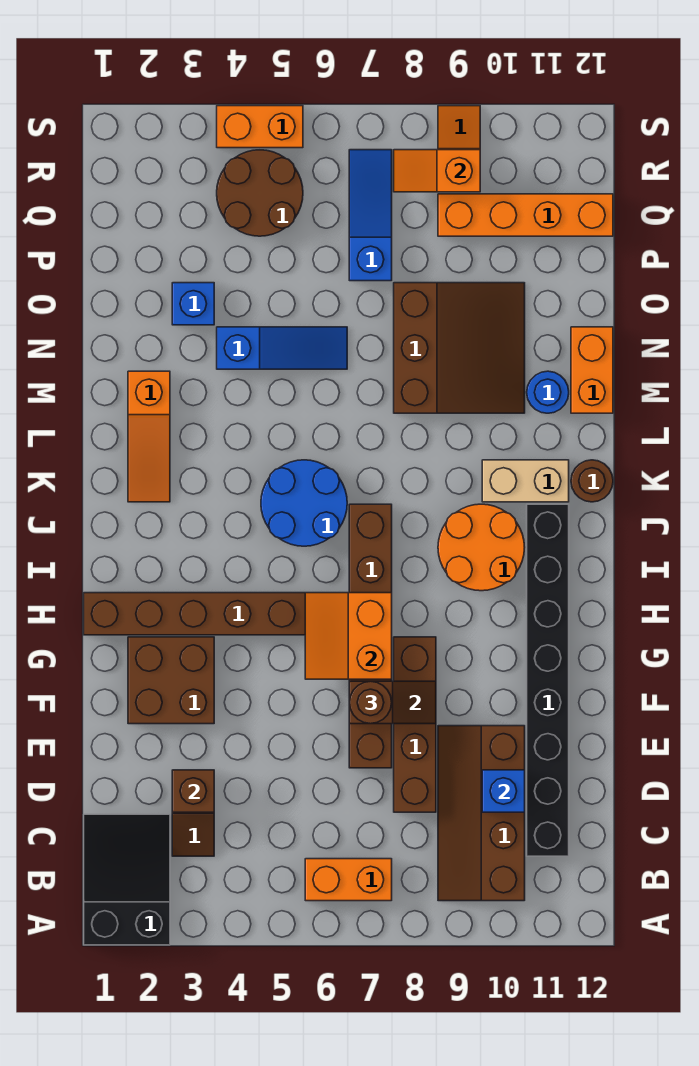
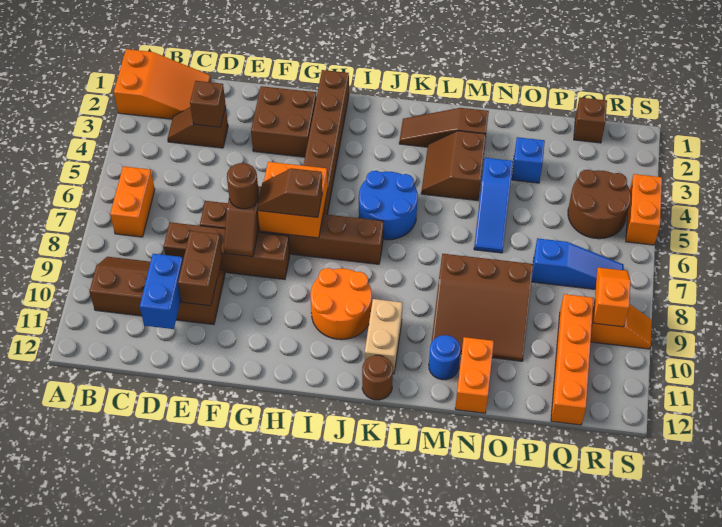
black slope A1:C2 level 1 top A -> orange slope A1:C2 level 1 top A
black brick C11:J11 level 1 -> none
blue brick D10 level 2 -> blue brick D10:D11 level 2
none -> brown brick E9:E10 level 2
orange slope G6:H7 level 2 top 7 -> orange brick G6:H7 level 2
none -> brown slope G7:H7 level 3 top H
orange slope K2:M2 level 1 top M -> brown slope K2:M2 level 1 top M
none -> brown slope L3:M4 level 1 top M
orange brick M12:N12 level 1 -> orange brick N11:N12 level 1
none -> brown brick Q1 level 1

